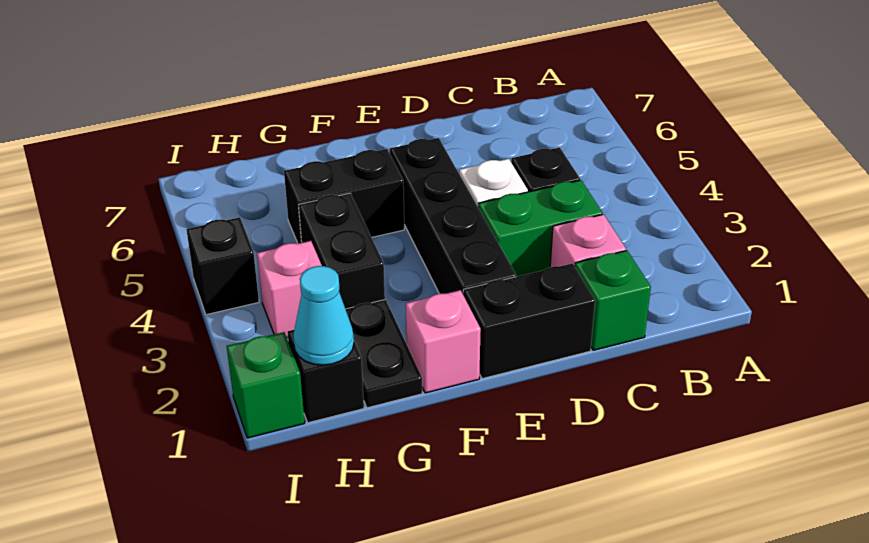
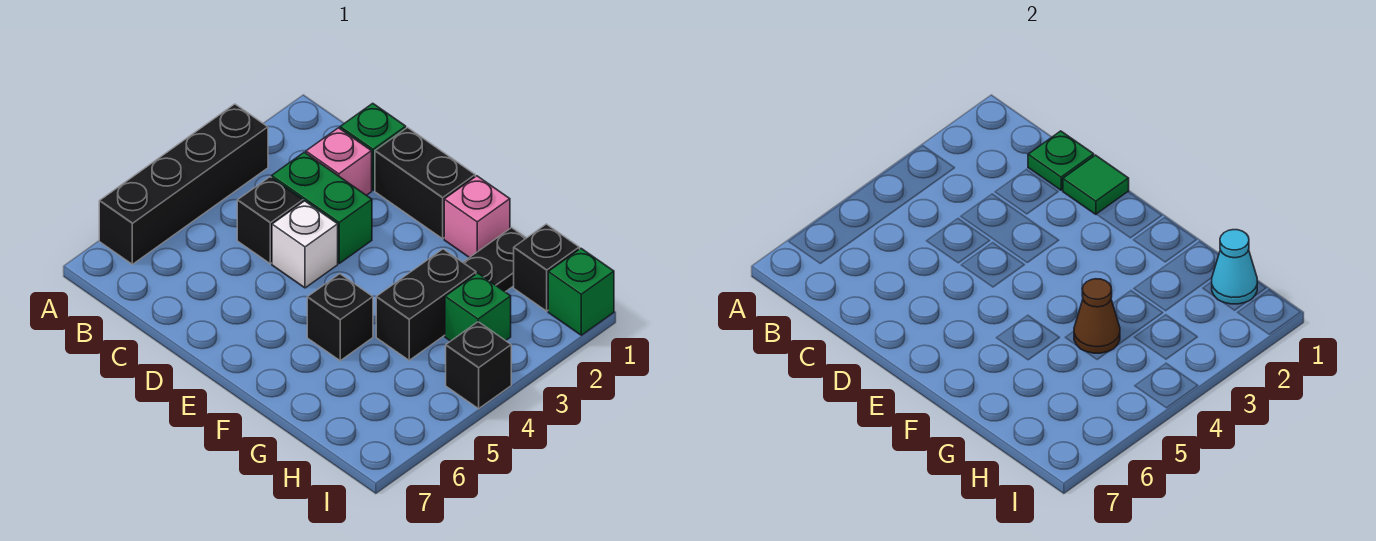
none -> green plate C1 level 2
none -> green tile D1 level 2
black brick E2:E5 level 1 -> black brick A3:A6 level 1
black brick F5:G5 level 1 -> black brick F5 level 1
none -> brown cone G4 level 2
pink brick H3 level 1 -> green brick H3 level 1

